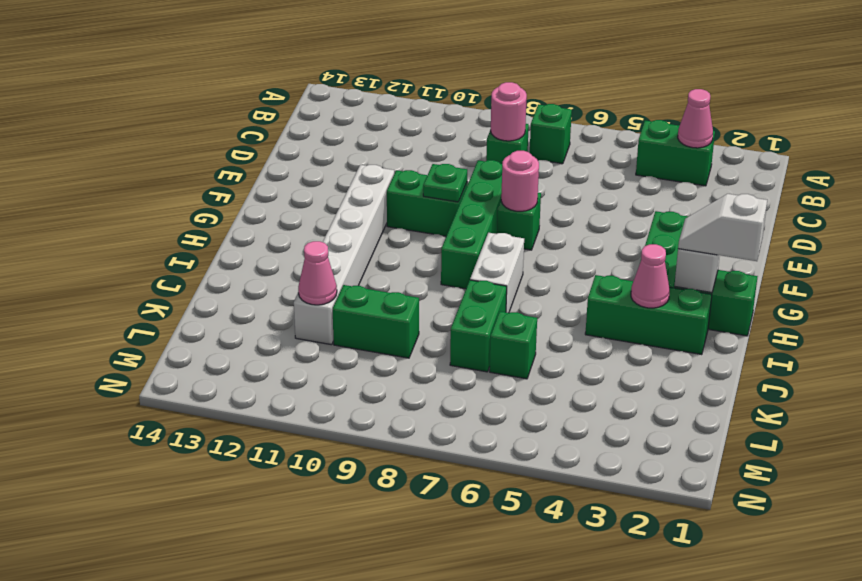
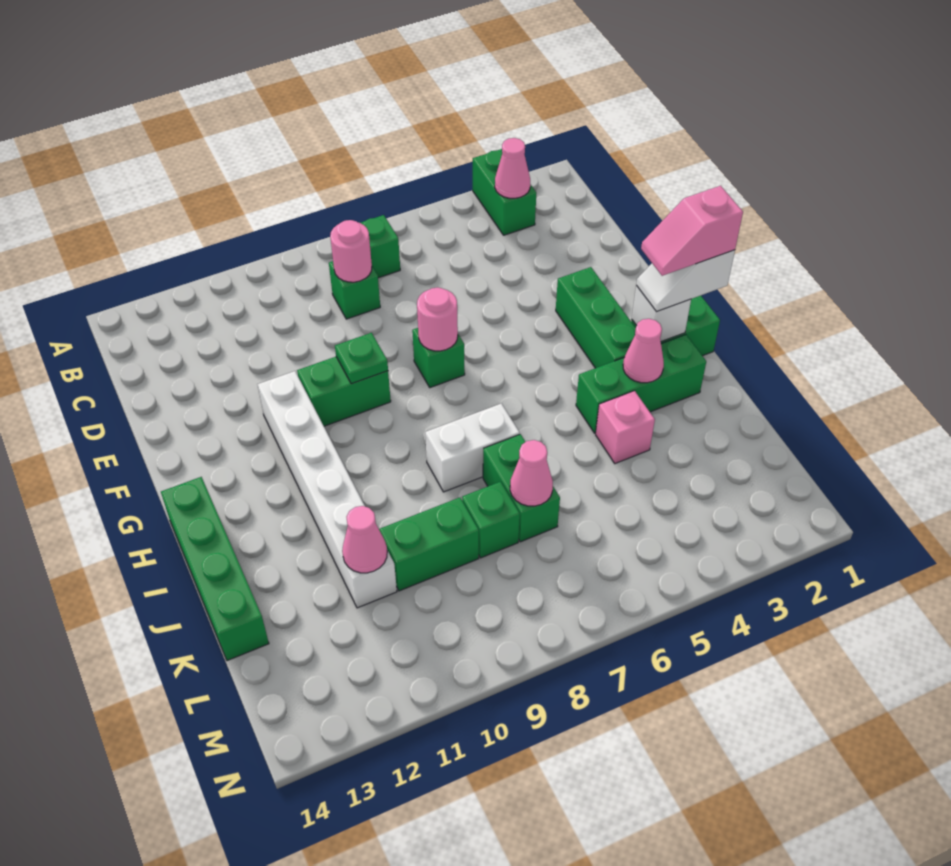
green brick B3:B4 level 1 -> green brick A3:B3 level 1
green brick E8:H8 level 1 -> green brick H14:K14 level 1
none -> pink slope H1:H2 level 4 top 1
white brick H7:I7 level 1 -> white brick I7:I8 level 1
none -> pink brick J4 level 1
green brick K6 level 1 -> green brick K8 level 1
none -> pink cone K7 level 2

